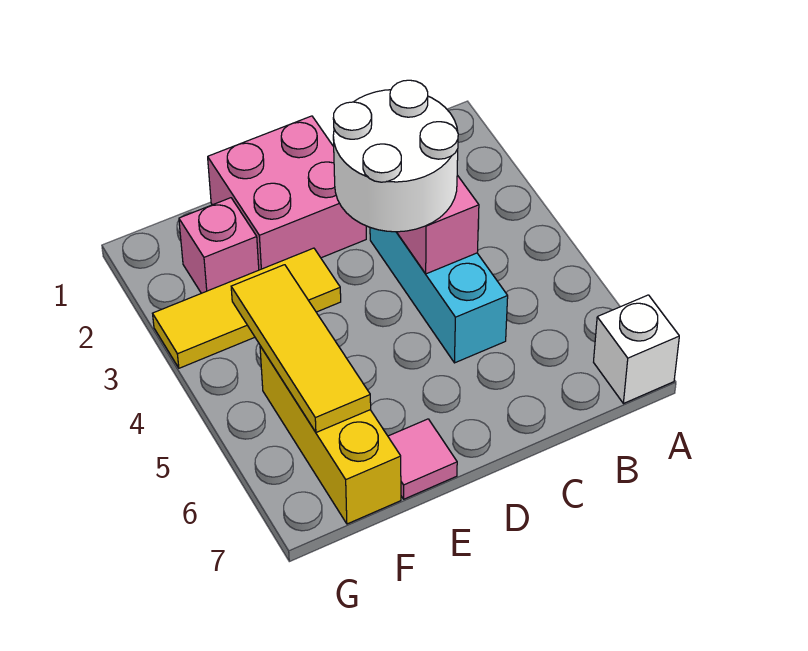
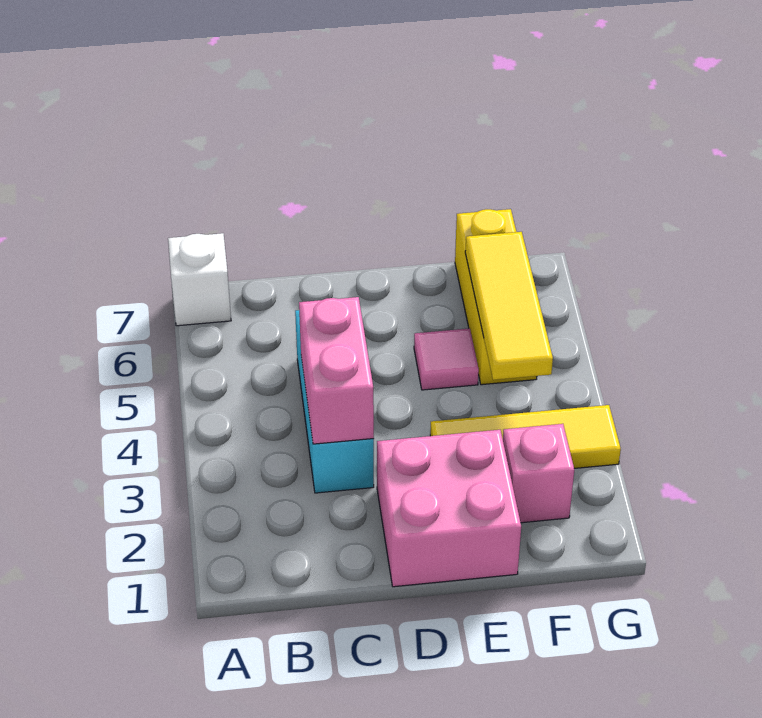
white round brick C3:D4 level 3 -> none
pink tile E7 level 1 -> pink tile E5 level 1

